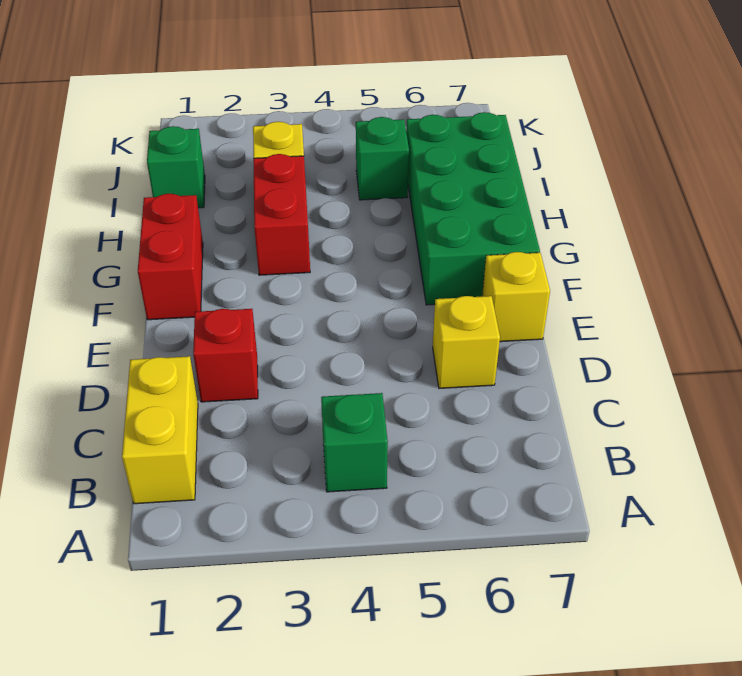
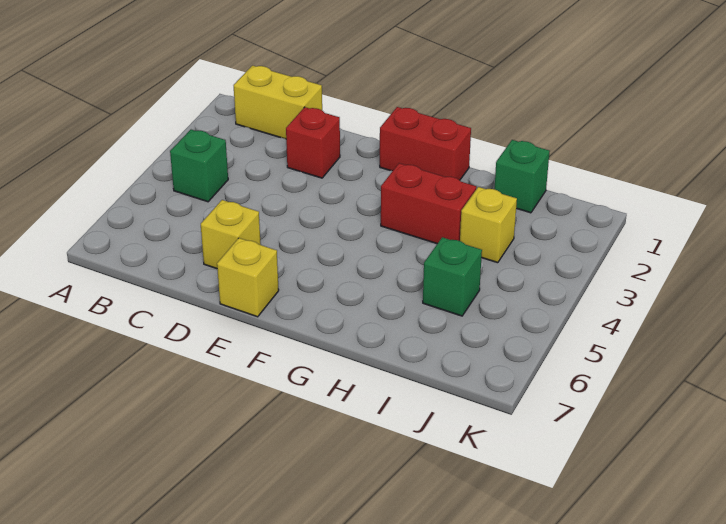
green brick F6:I7 level 1 -> none

